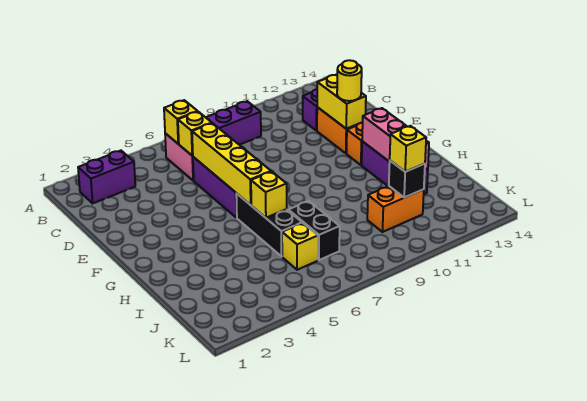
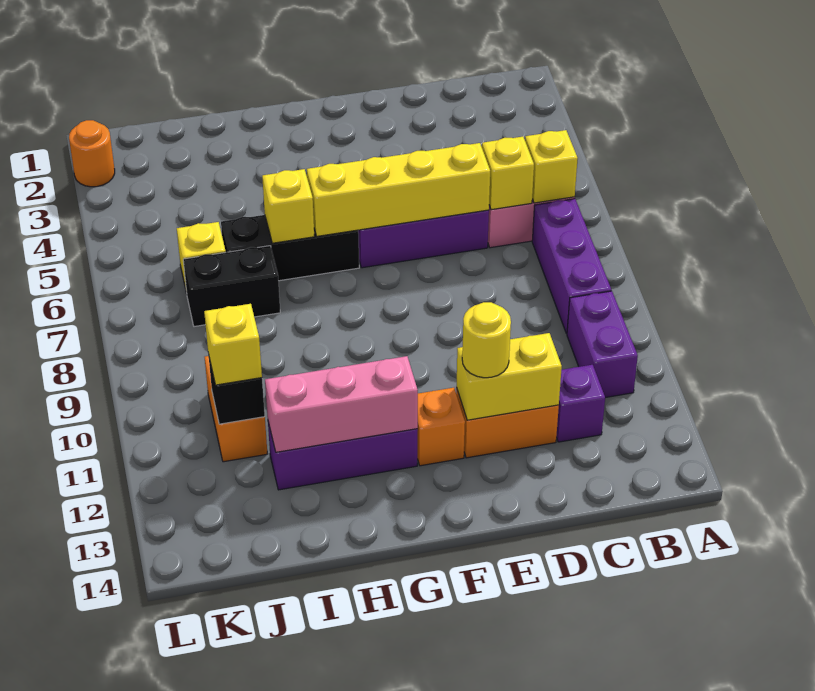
purple brick B2:B3 level 1 -> purple brick B10:B11 level 1
none -> orange round brick L2 level 1

